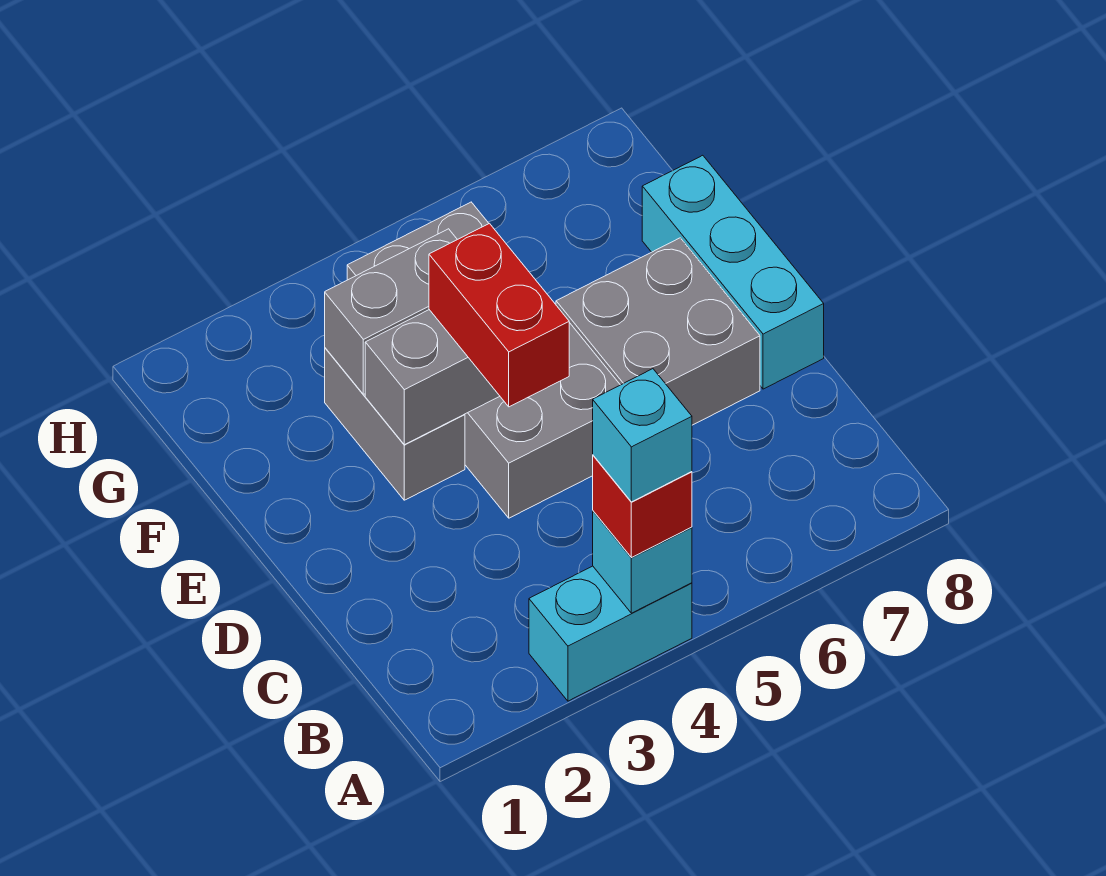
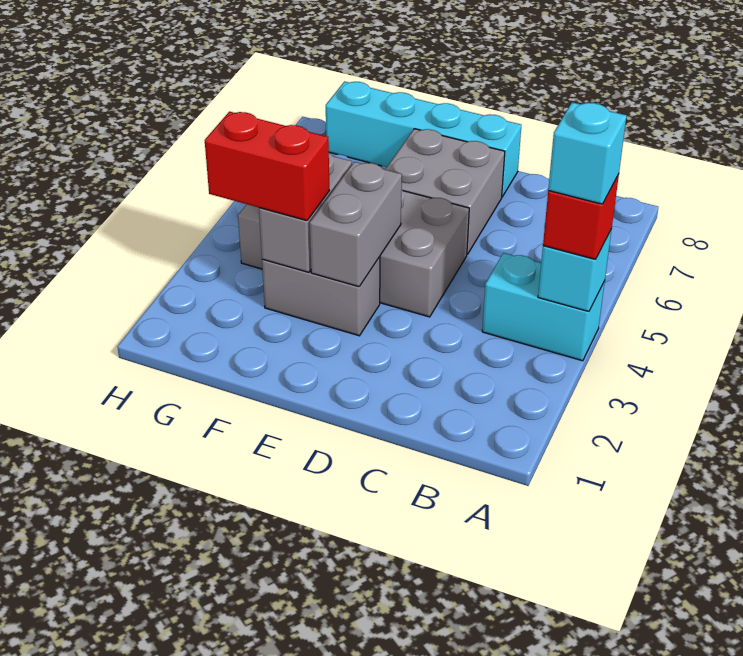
cyan brick A3:A4 level 1 -> cyan brick A4:B4 level 1
red brick D4:E4 level 3 -> red brick F3:G3 level 3
cyan brick D8:F8 level 1 -> cyan brick D8:G8 level 1

